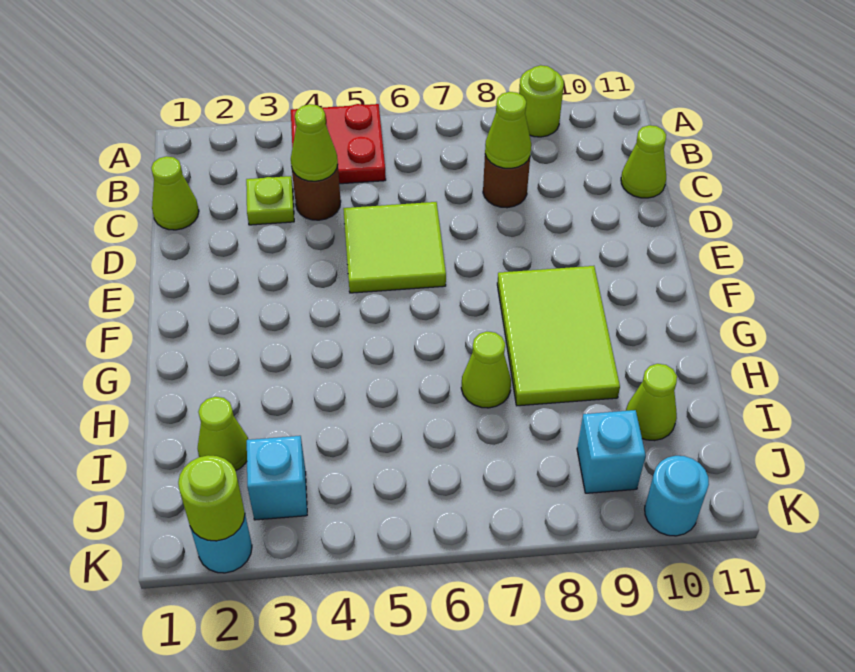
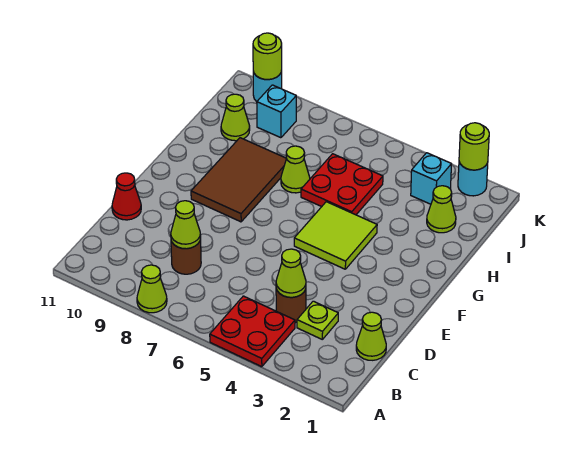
lime round brick A9 level 1 -> lime round brick K10 level 2
lime cone C11 level 1 -> lime cone A8 level 1
lime tile D5:E6 level 1 -> lime tile F4:G5 level 1
none -> red cone D11 level 1
lime tile F8:H9 level 1 -> brown tile F8:H9 level 1
none -> red plate H5:I6 level 1

